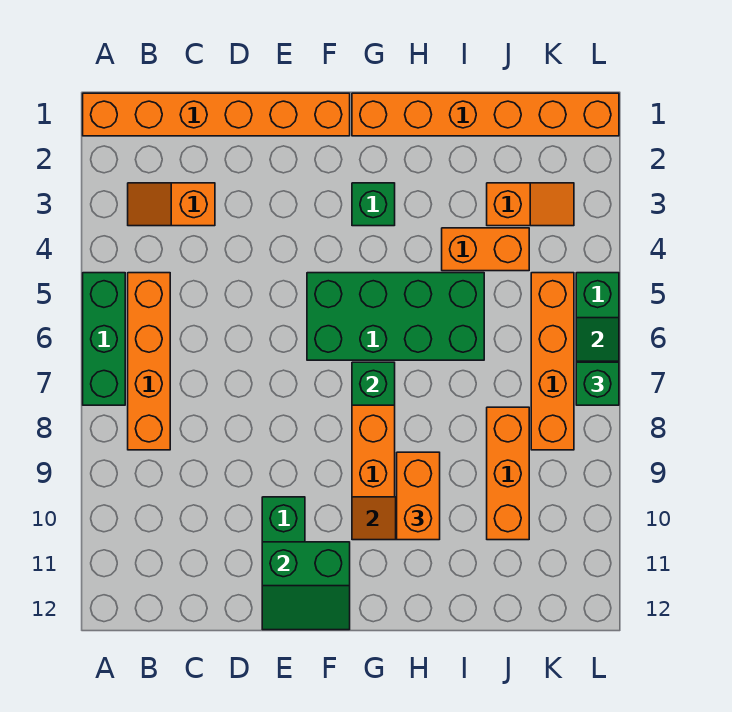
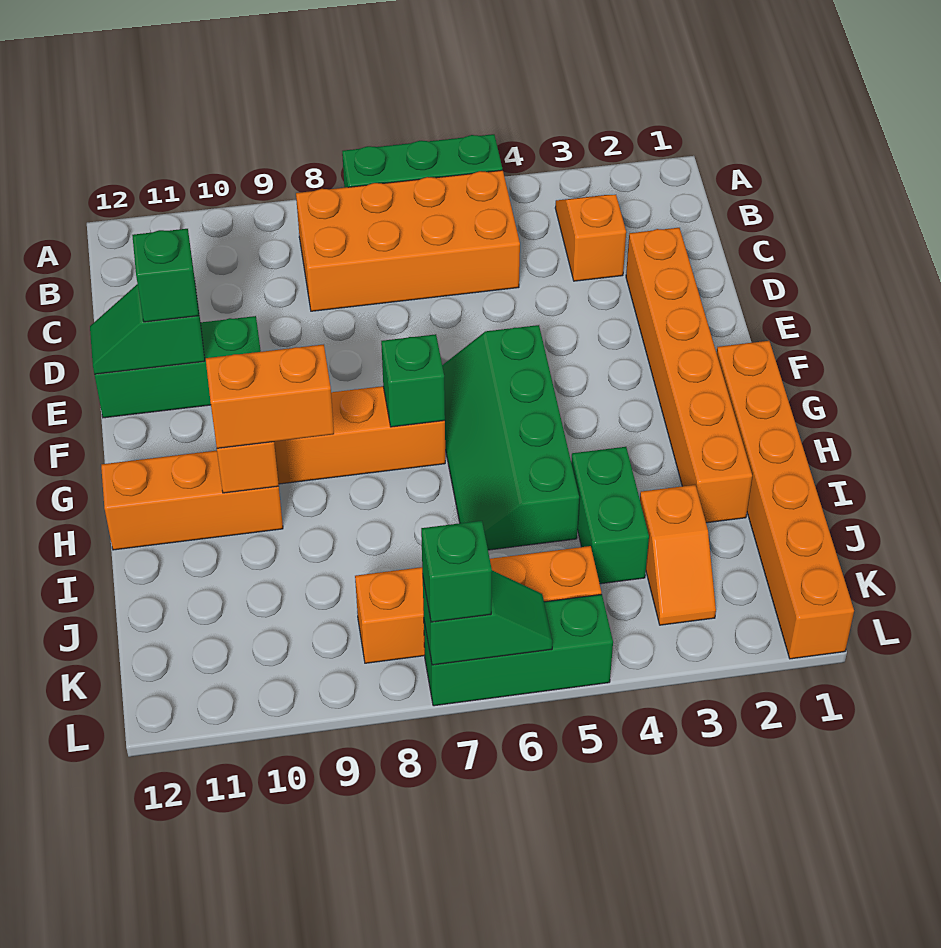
orange brick A1:F1 level 1 -> orange brick D2:I2 level 1
orange brick B5:B8 level 1 -> orange brick B5:C8 level 1
green slope E11:F12 level 2 top 11 -> green slope E11:E12 level 2 top 11
green brick F5:I6 level 1 -> green slope F5:I6 level 1 top 5
green brick G3 level 1 -> green brick E11 level 3
orange brick I4:J4 level 1 -> green brick I4:J4 level 1
orange brick J8:J10 level 1 -> orange brick H10:H12 level 1

